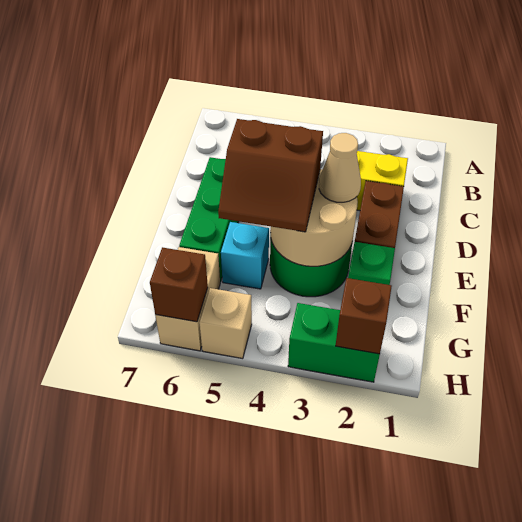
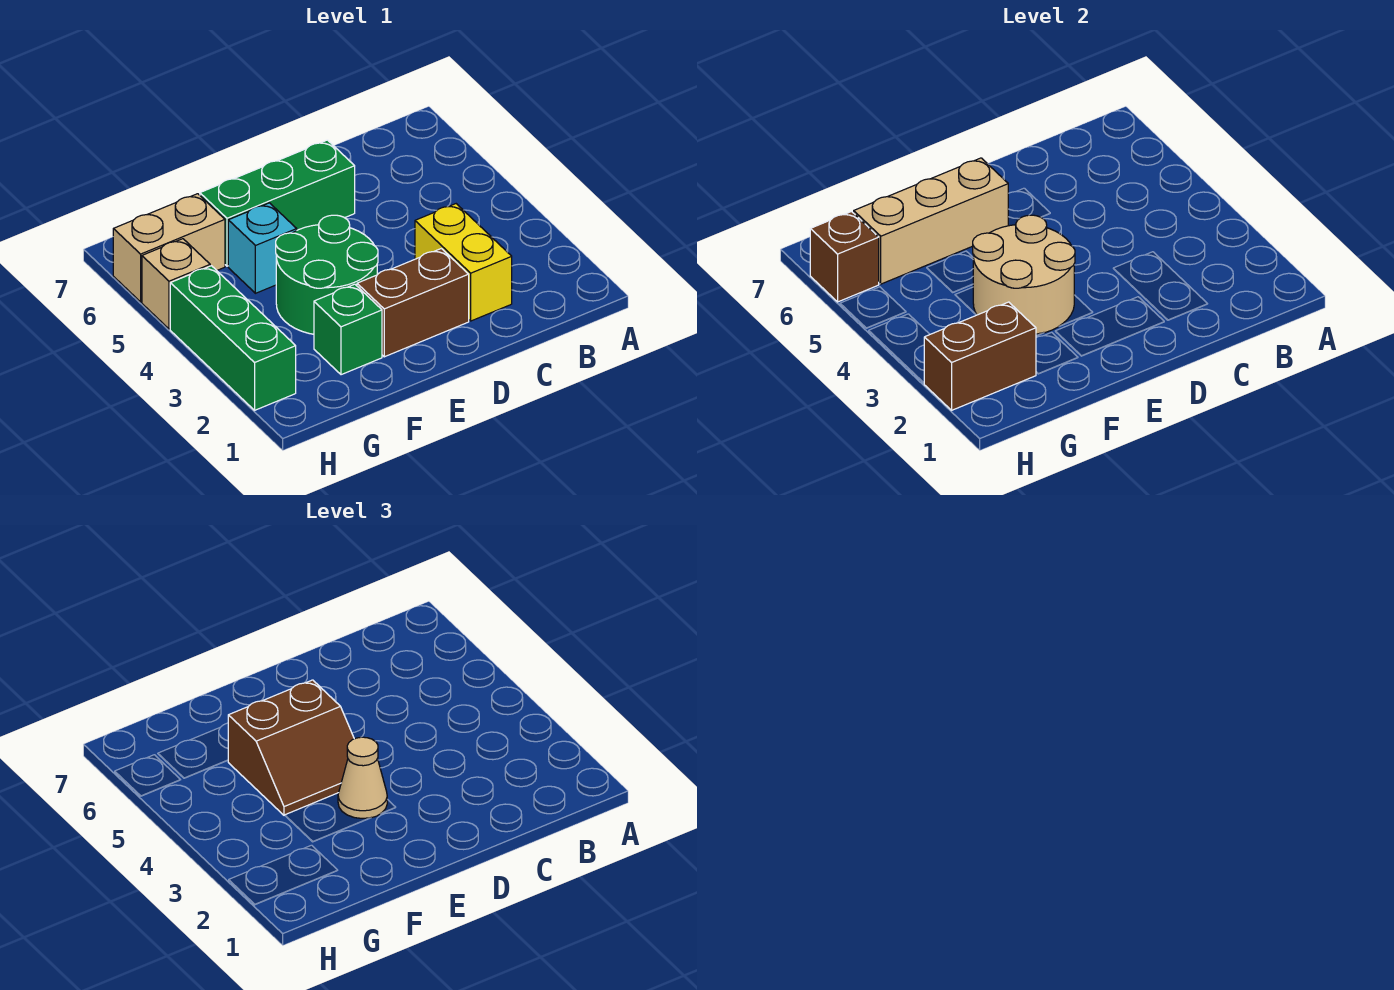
brown slope E4:F5 level 3 top E -> brown slope E4:F5 level 3 top 5
none -> tan brick E6:G6 level 2
green brick H2:H3 level 1 -> green brick H2:H4 level 1
brown brick H2 level 2 -> brown brick G2:H2 level 2

